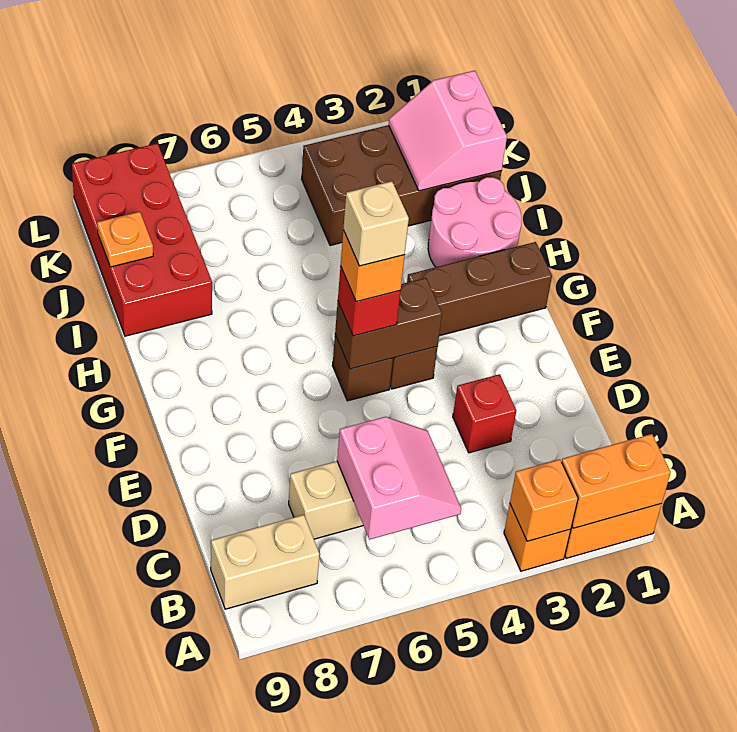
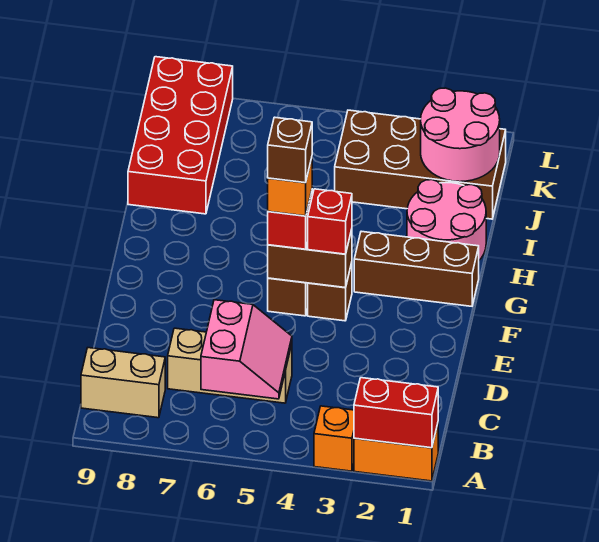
orange brick A1:A2 level 2 -> red brick A1:A2 level 2
orange brick A3 level 2 -> none
red brick D3 level 1 -> red brick F4 level 3
tan brick F5 level 5 -> brown brick F5 level 5
pink slope J1:K2 level 2 top 1 -> pink round brick J1:K2 level 2
orange plate J9 level 2 -> none

